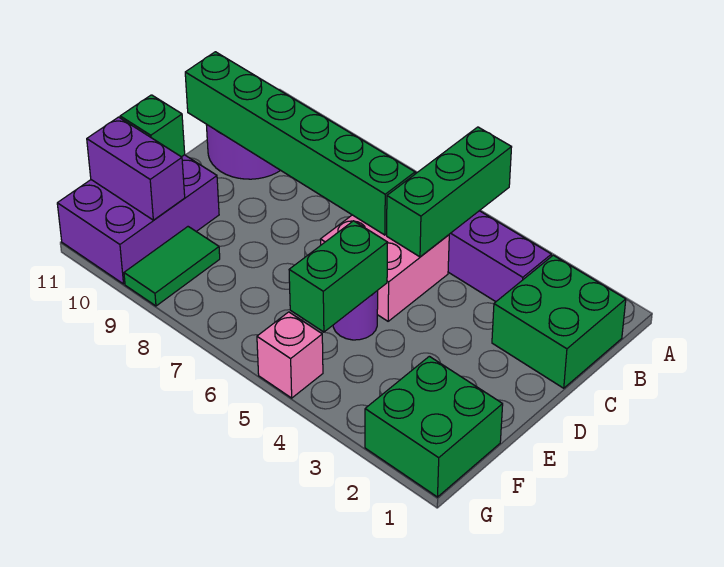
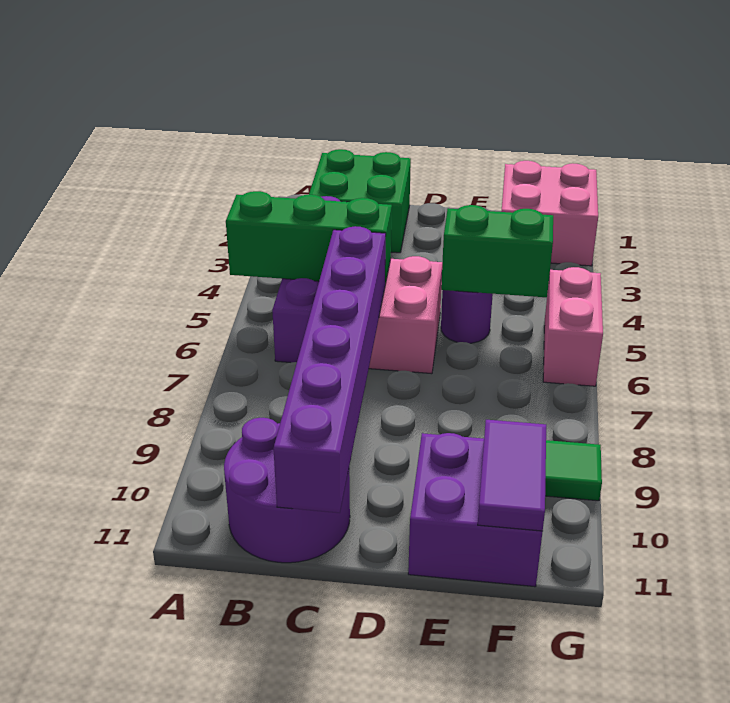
green brick C6:C11 level 2 -> purple brick C6:C11 level 2
purple brick E10:G11 level 1 -> purple brick E10:F11 level 1
green brick E11 level 2 -> none
green brick F1:G2 level 1 -> pink brick F1:G2 level 1
purple brick F10:F11 level 2 -> purple tile F10:F11 level 2
pink brick G5 level 1 -> pink brick G5:G6 level 1

